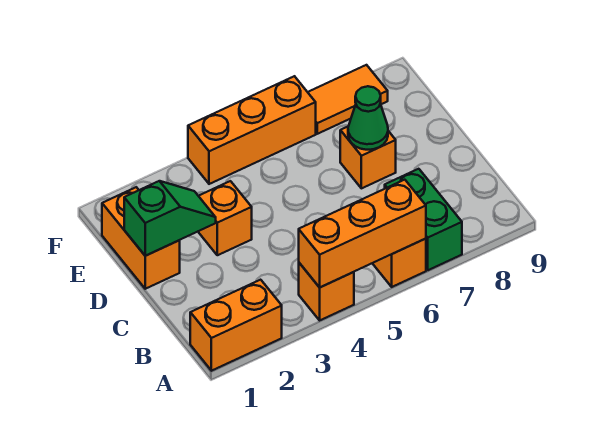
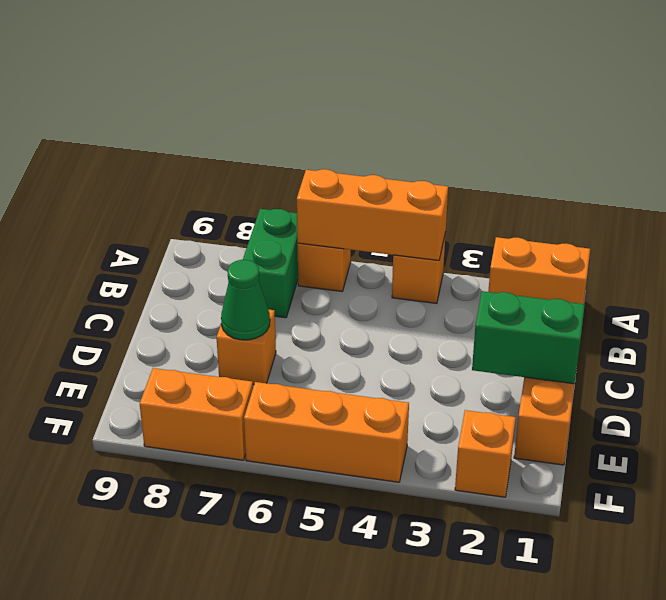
green slope D1:D2 level 2 top 1 -> green brick D1:D2 level 2
orange brick D3 level 1 -> orange brick F2 level 1
orange tile F7:F8 level 1 -> orange brick F7:F8 level 1

